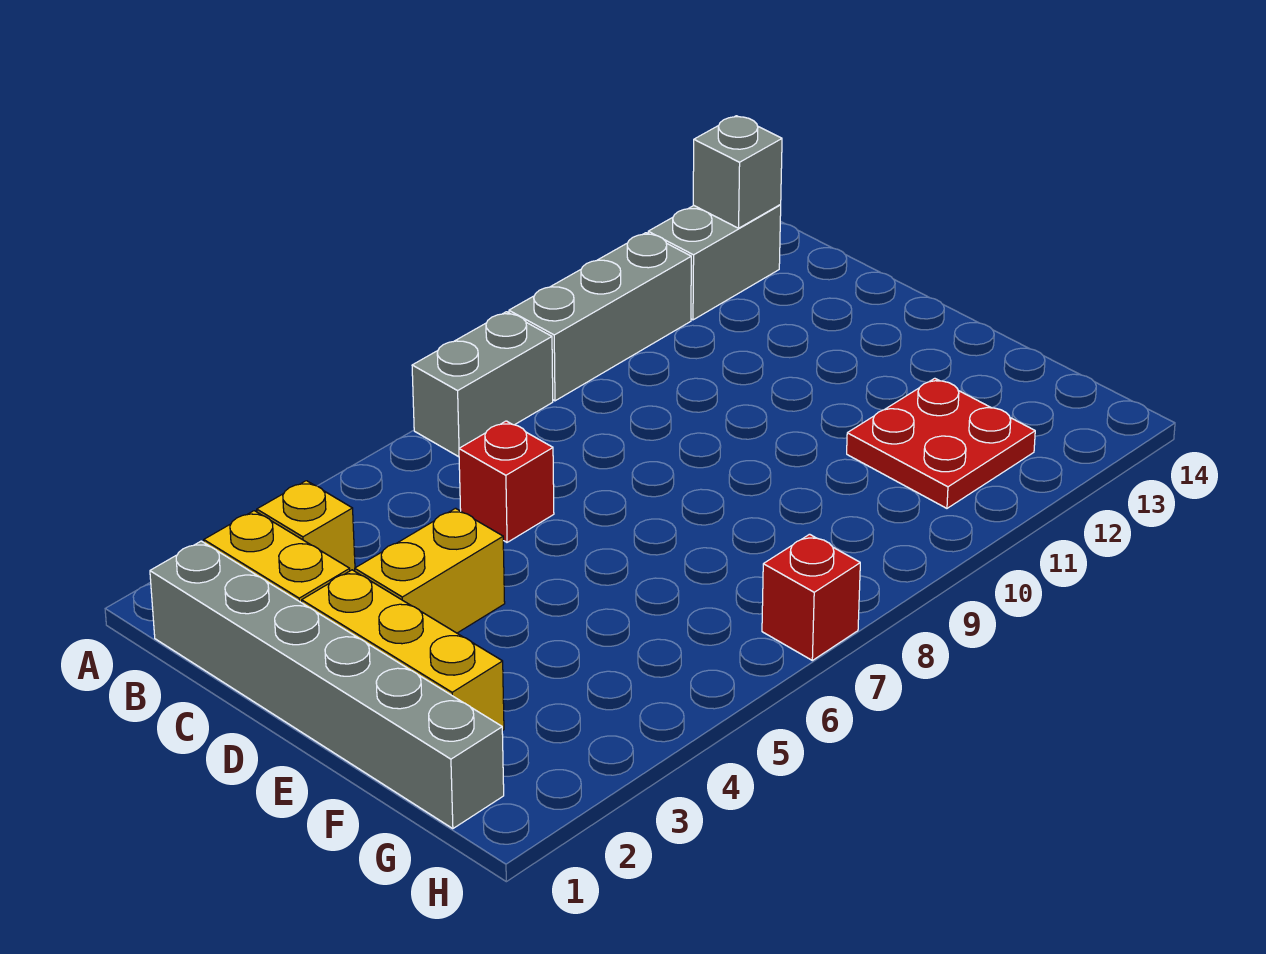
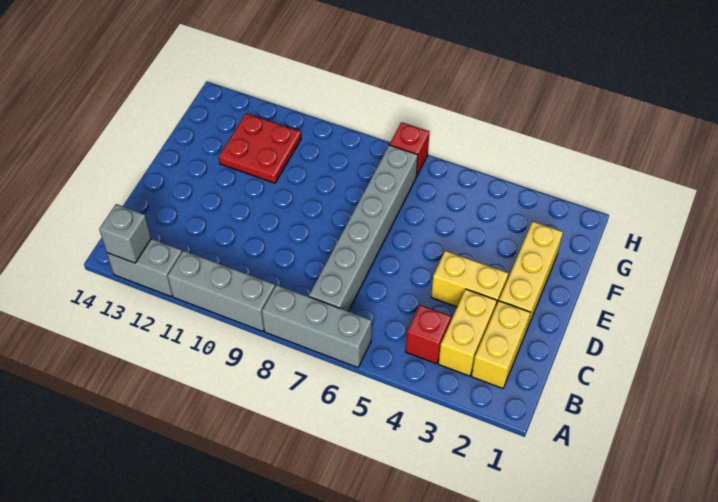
grey brick A7:A8 level 1 -> grey brick A6:A8 level 1
grey brick B1:G1 level 1 -> grey brick B7:G7 level 1
yellow brick B3 level 1 -> yellow brick B3:C3 level 1
red brick C6 level 1 -> red brick B4 level 1

